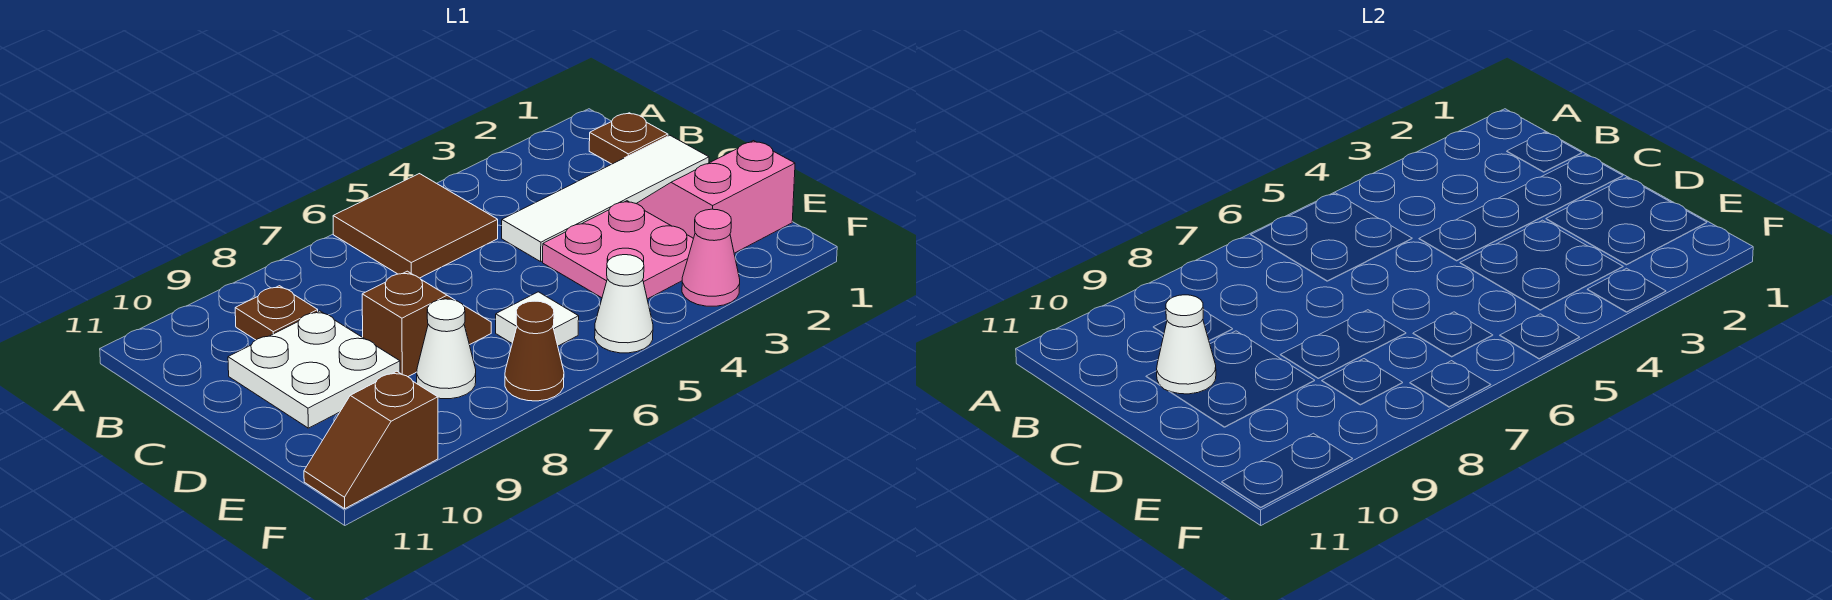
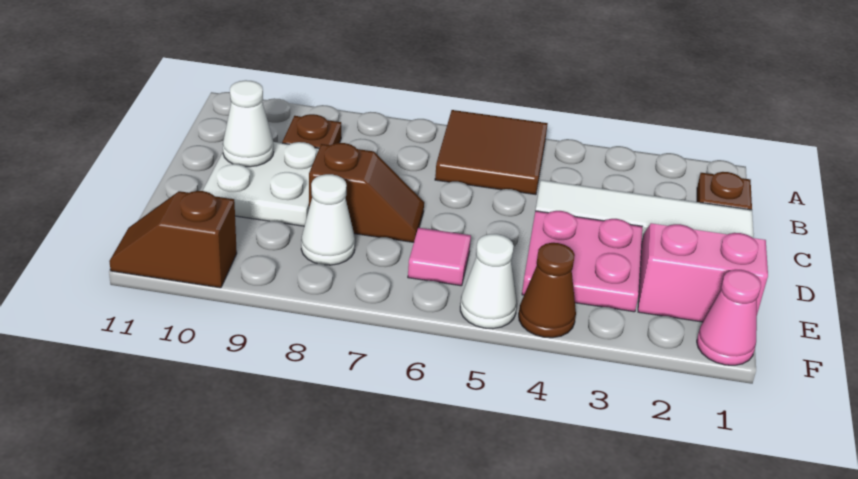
white tile E6 level 1 -> pink tile E6 level 1
pink cone F3 level 1 -> pink cone F1 level 1
brown cone F7 level 1 -> brown cone F4 level 1

